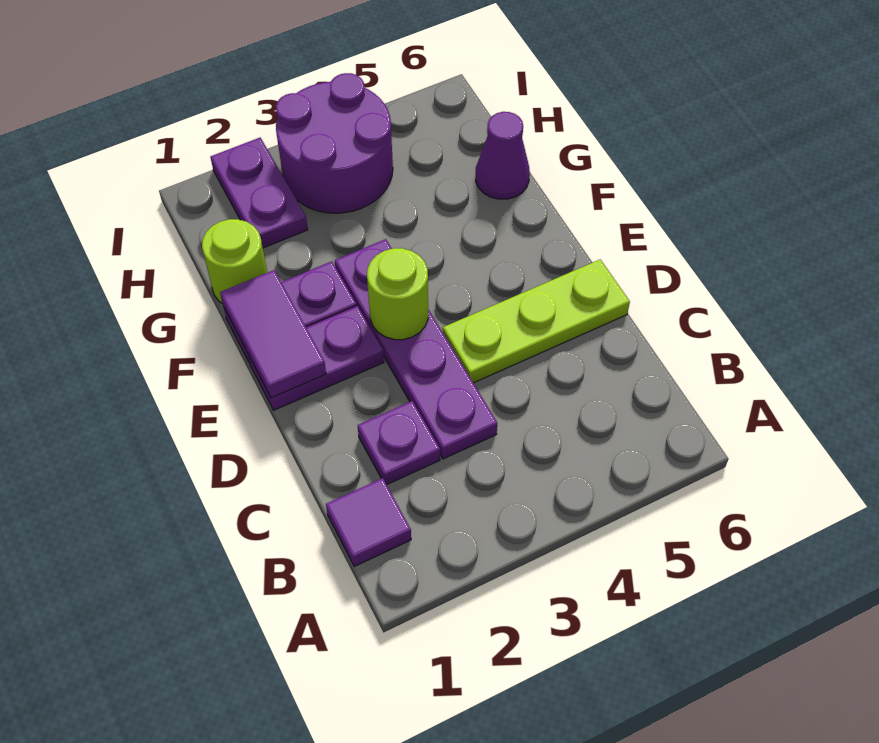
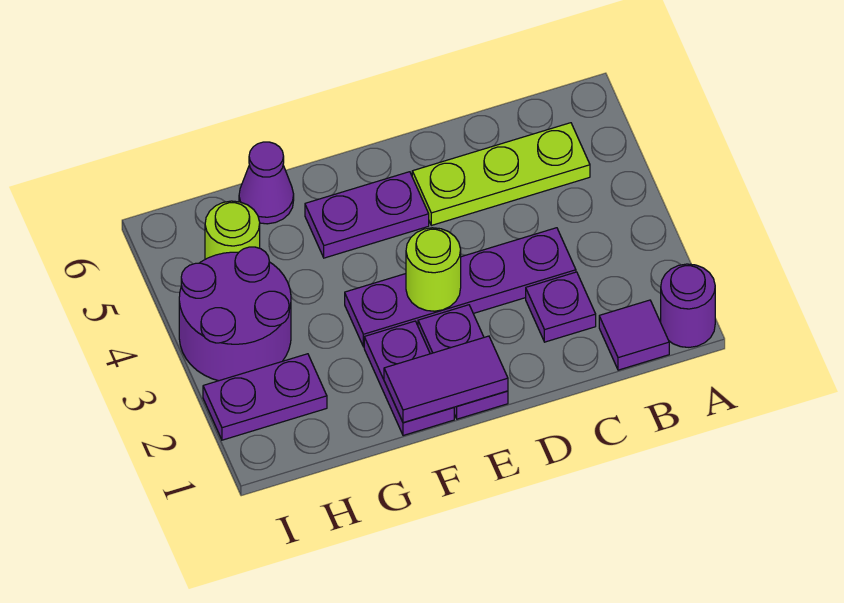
none -> purple round brick A1 level 1
lime plate D4:D6 level 1 -> lime plate B5:D5 level 1
none -> purple plate E5:F5 level 1
lime round brick G1 level 1 -> lime round brick H5 level 1

